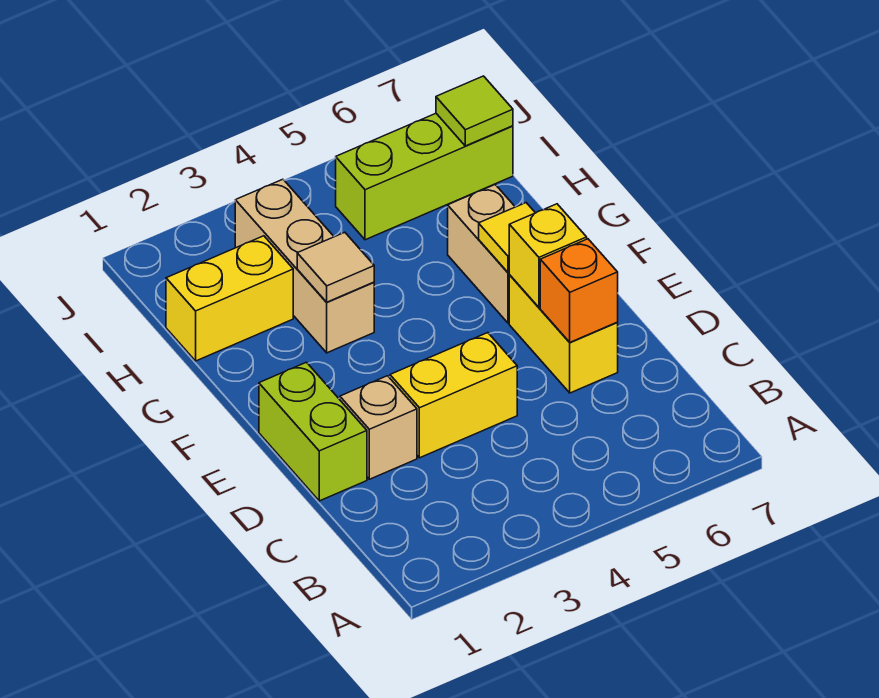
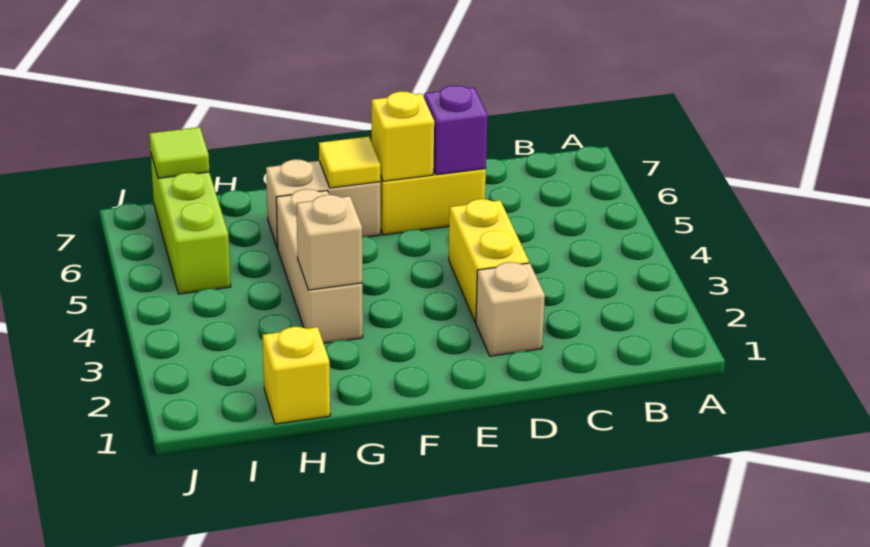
lime brick D1:E1 level 1 -> none
orange brick D6 level 2 -> purple brick D6 level 2
tan brick G3:I3 level 1 -> tan brick G3:G5 level 1
tan tile G3 level 2 -> tan brick G3 level 2
yellow brick H1:H2 level 1 -> yellow brick H1 level 1

